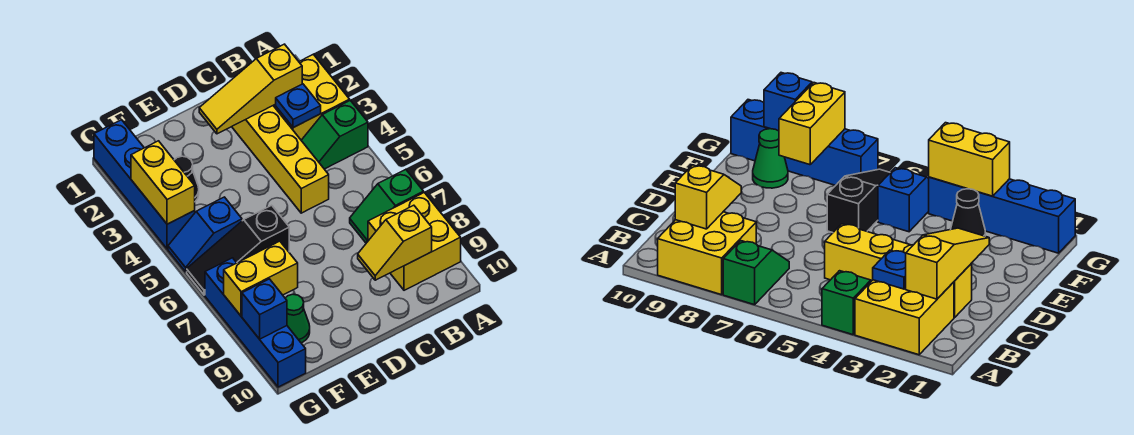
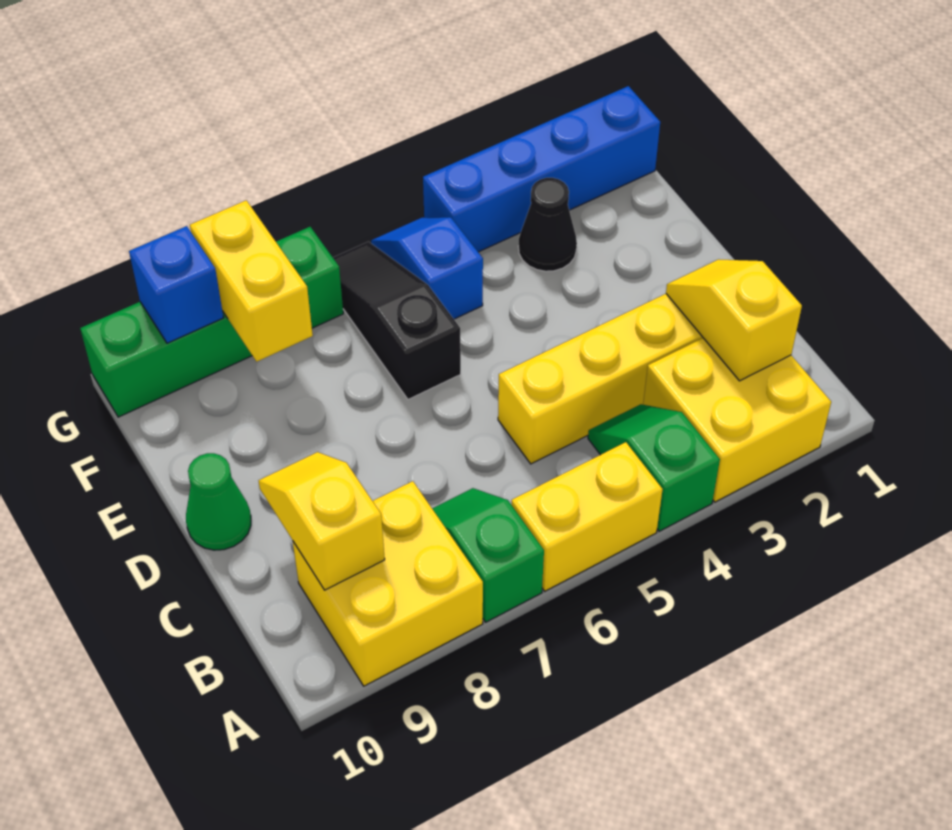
yellow slope B2:D2 level 2 top B -> yellow slope B2:C2 level 2 top B
blue plate B3 level 2 -> none
green cone F9 level 1 -> green cone D10 level 1
yellow brick G3:G4 level 2 -> yellow brick A5:A6 level 1
blue brick G7:G10 level 1 -> green brick G7:G10 level 1

